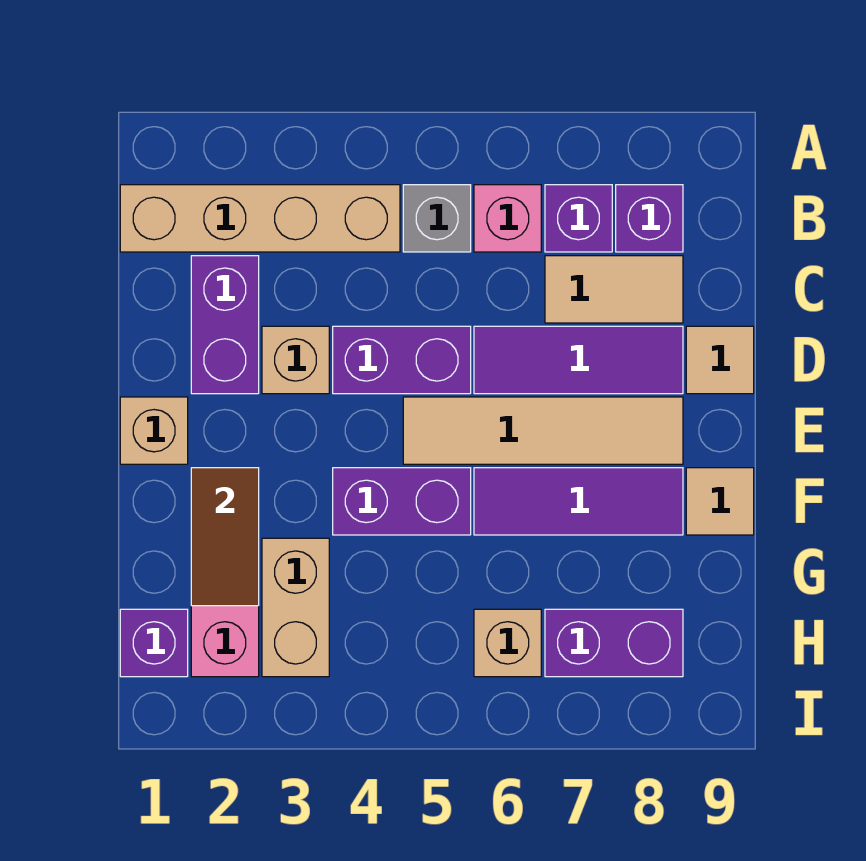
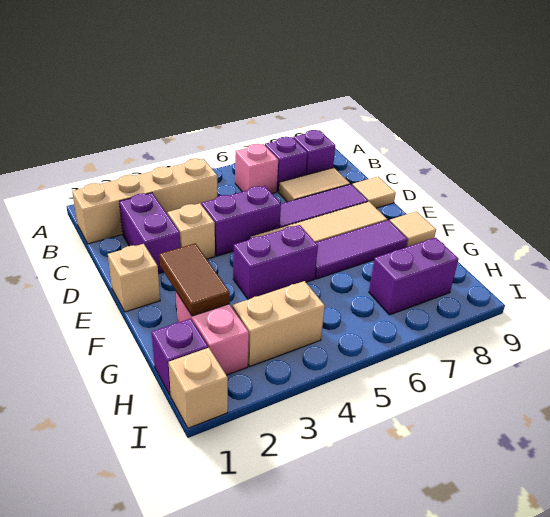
grey brick B5 level 1 -> none
tan brick G3:H3 level 1 -> tan brick H3:H4 level 1
tan brick H6 level 1 -> tan brick I1 level 1

